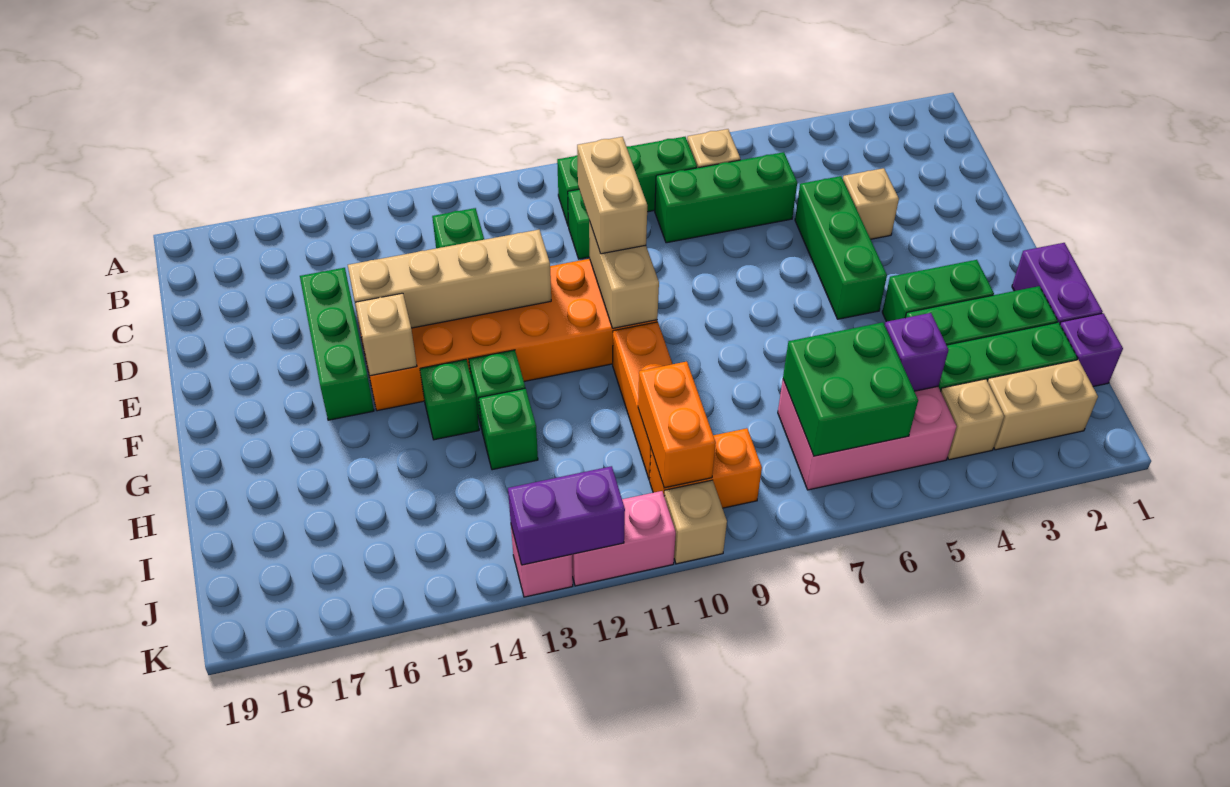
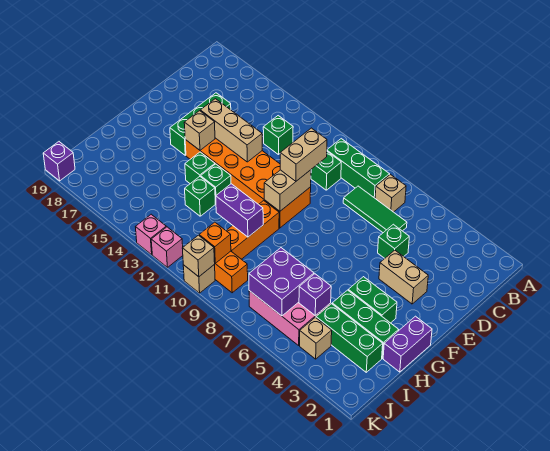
green brick C6:C8 level 1 -> green tile C6:C8 level 1
tan brick D4 level 1 -> tan brick K10 level 2
green brick D5:F5 level 1 -> green brick D5 level 1
tan brick E12:E15 level 2 -> tan brick E13:E15 level 2
purple brick I1 level 1 -> purple brick K19 level 1
green brick I6:J7 level 2 -> purple brick I6:J7 level 2
orange brick I10:J10 level 2 -> orange brick J10 level 2
tan brick J2:J3 level 1 -> tan brick E3:E4 level 1
pink brick K11:K12 level 1 -> pink brick K12 level 1
purple brick K12:K13 level 2 -> purple brick H10:H11 level 2

